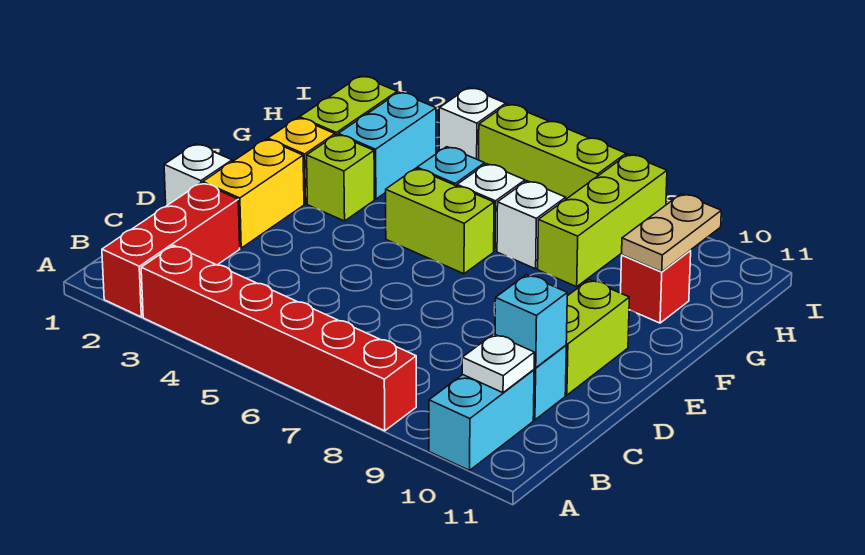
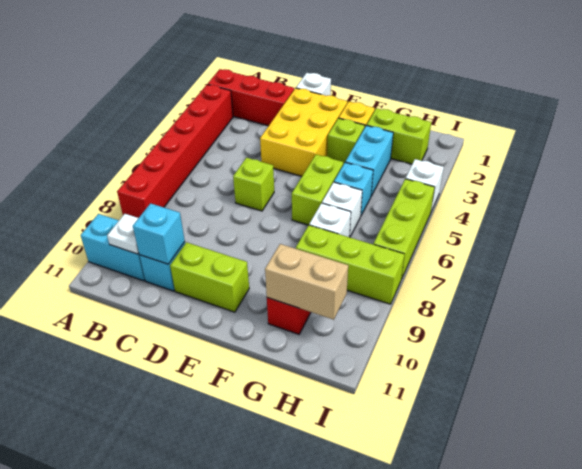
yellow brick D2:E2 level 1 -> yellow brick D2:E4 level 1
none -> lime brick D6 level 1
cyan brick G3:H3 level 1 -> cyan brick G3:G4 level 1
tan plate G10:H10 level 2 -> tan brick G10:H10 level 2

